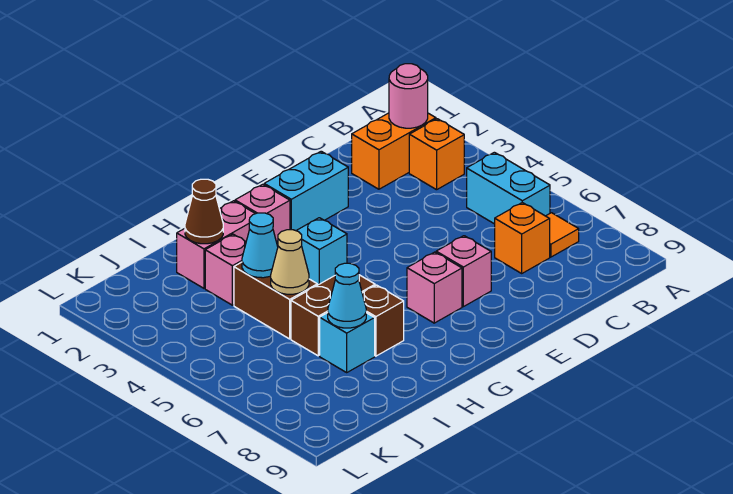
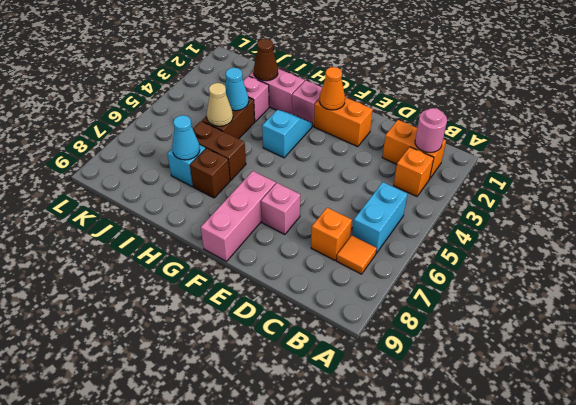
cyan brick E2:F2 level 1 -> orange brick E2:F2 level 1
none -> orange cone F2 level 2
pink brick F7 level 1 -> pink brick F7:F9 level 1

